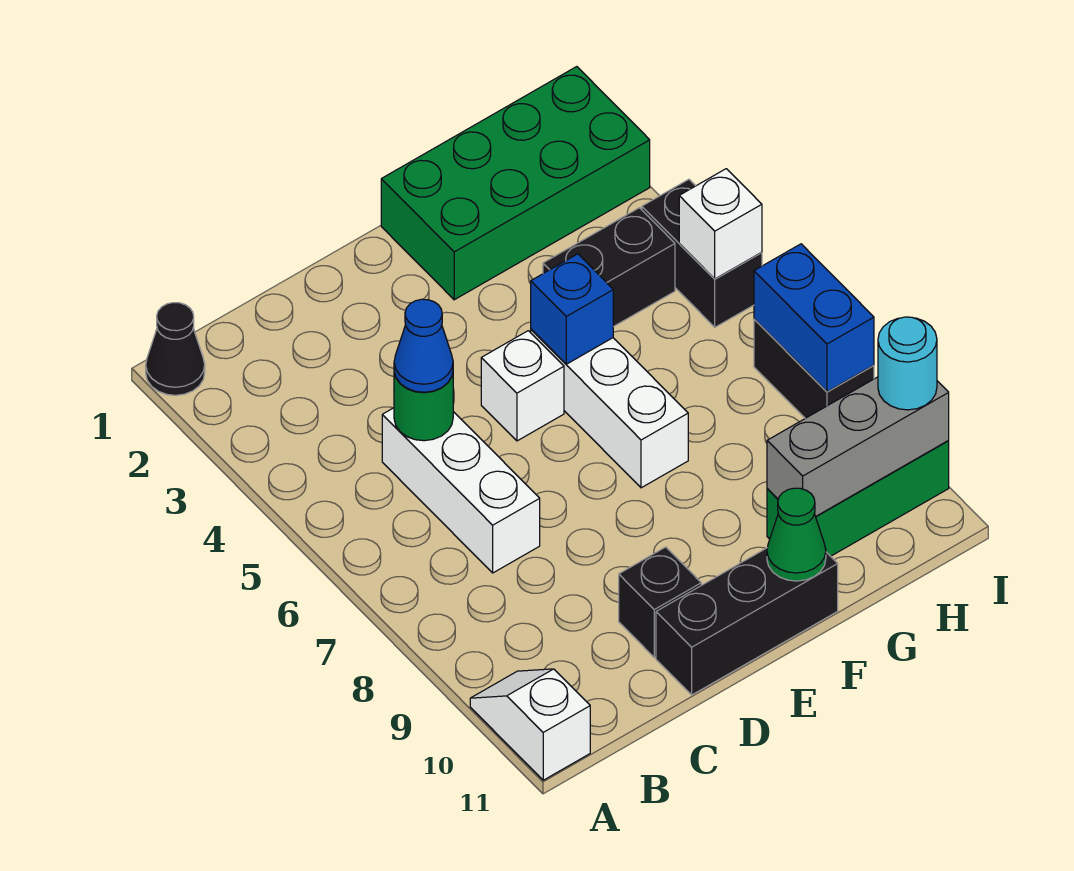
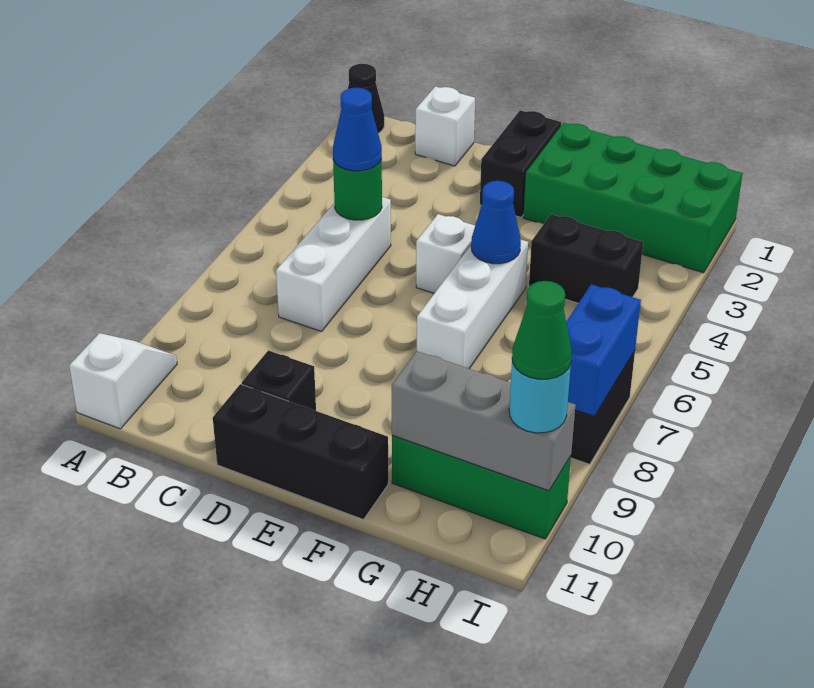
blue brick F5 level 2 -> blue cone F5 level 2
green cone F11 level 2 -> green cone I10 level 4
black brick I4:I5 level 1 -> black brick E1:E2 level 1
white brick I5 level 2 -> white brick C1 level 1

